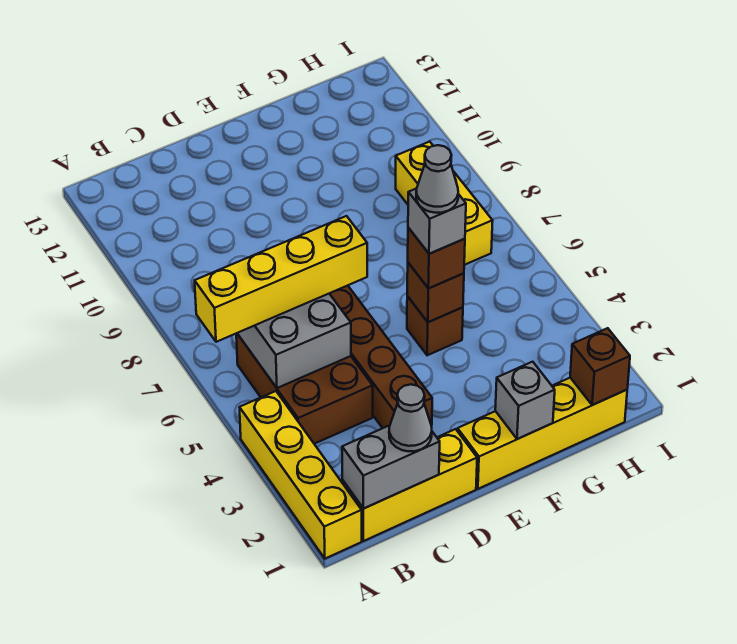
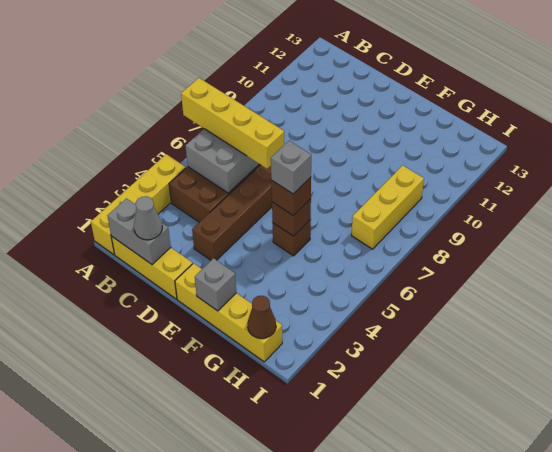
grey cone F5 level 5 -> none
brown brick H1 level 2 -> brown cone H1 level 2

